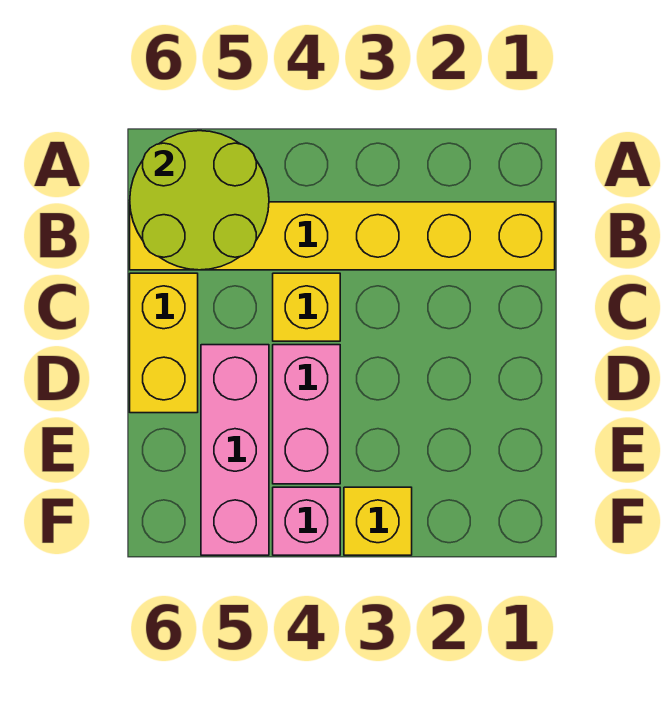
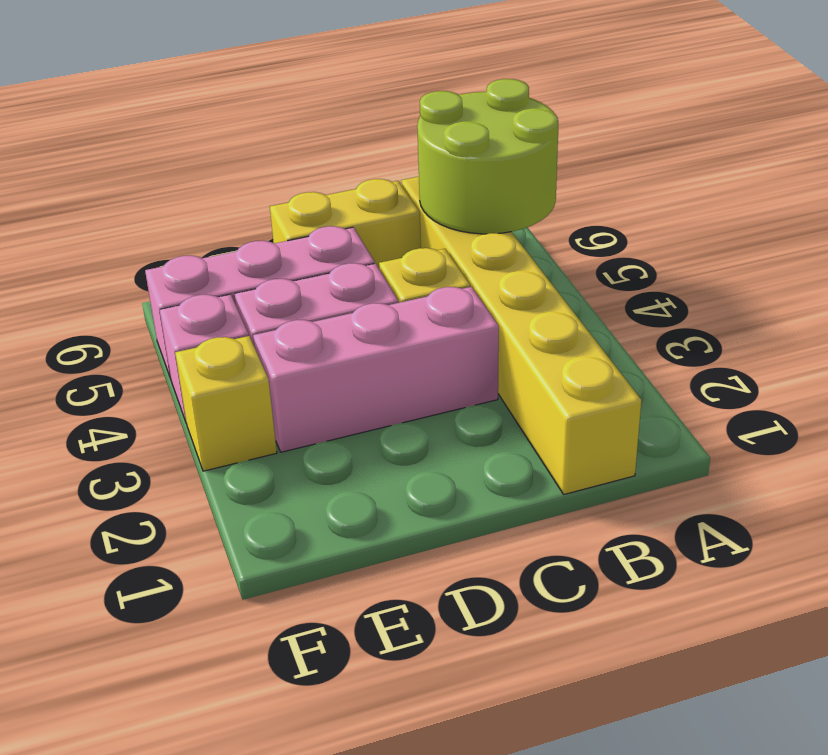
none -> pink brick C3:E3 level 1

